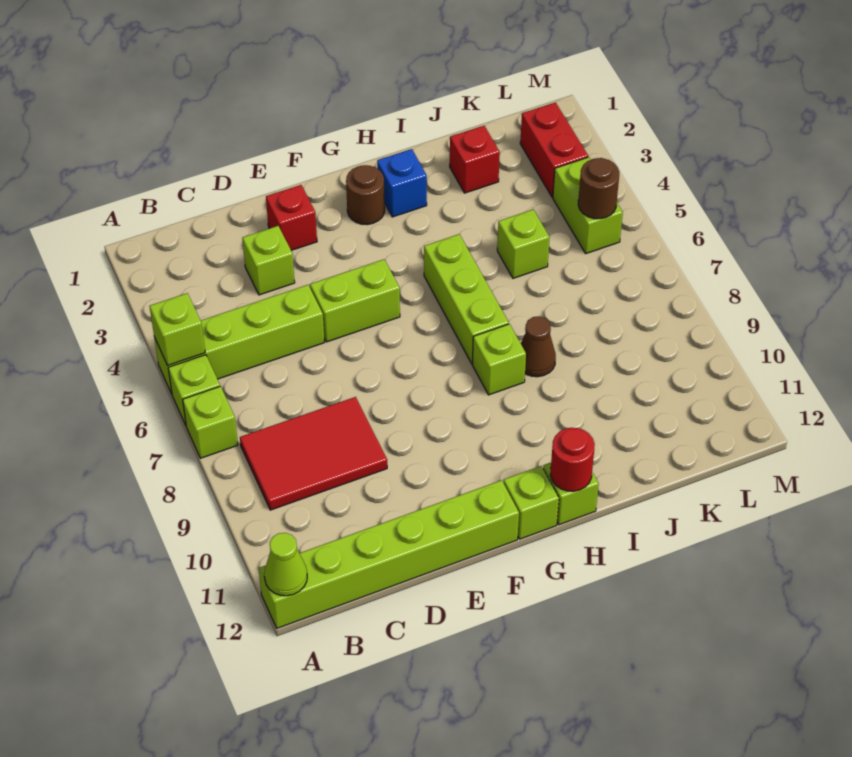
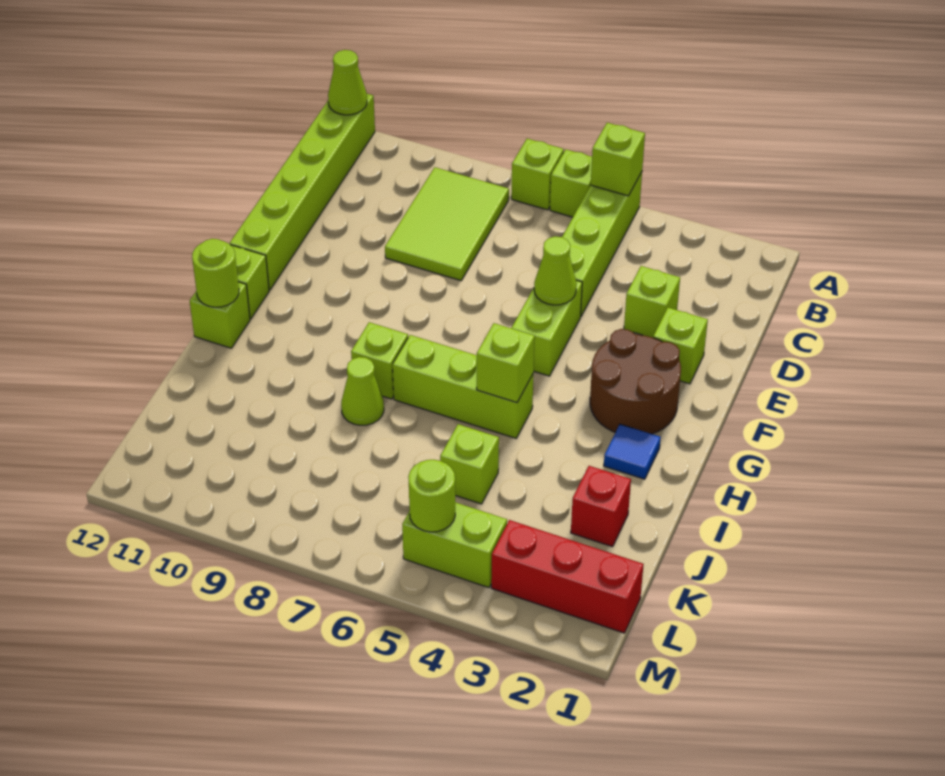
red tile B8:D9 level 1 -> lime tile B8:D9 level 1
red brick E2 level 1 -> lime brick E2 level 1
none -> lime cone E5 level 2
brown round brick G2 level 1 -> brown round brick F2:G3 level 1
blue brick H2 level 1 -> blue tile H2 level 1
none -> lime brick H5 level 2
red round brick H12 level 2 -> lime round brick H12 level 2
brown cone I8 level 1 -> lime cone I8 level 1
red brick L2:L3 level 1 -> red brick L1:L3 level 1
brown round brick L5 level 2 -> lime round brick L5 level 2

